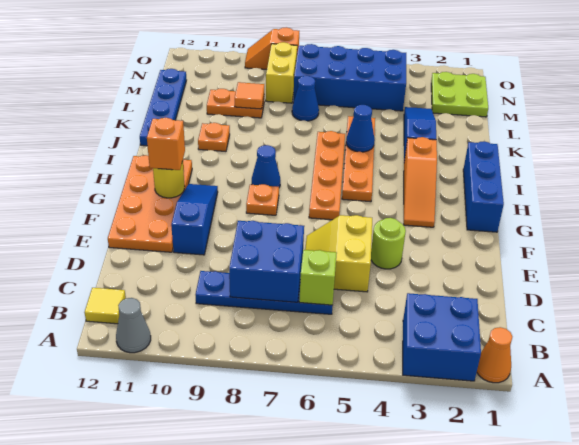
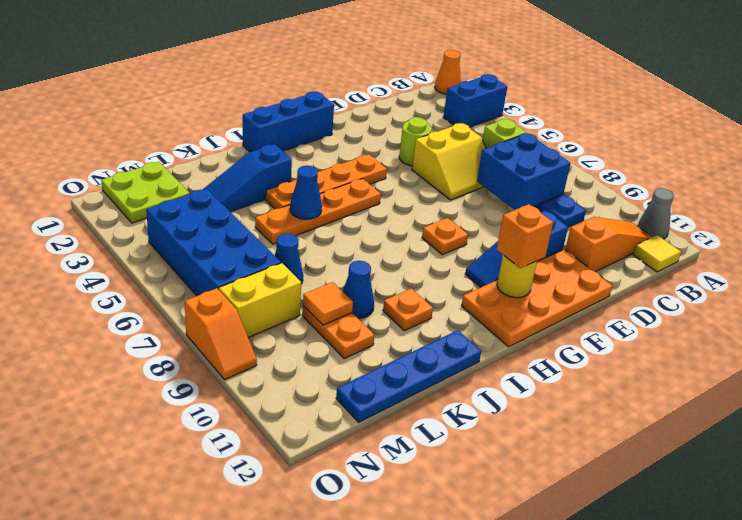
blue brick A2:B3 level 1 -> blue brick A3:B3 level 1
orange slope G3:I3 level 1 top I -> orange slope B11:D11 level 1 top D
orange plate G6:J6 level 1 -> orange plate G4:J4 level 1
blue cone H8 level 1 -> blue cone K9 level 1

